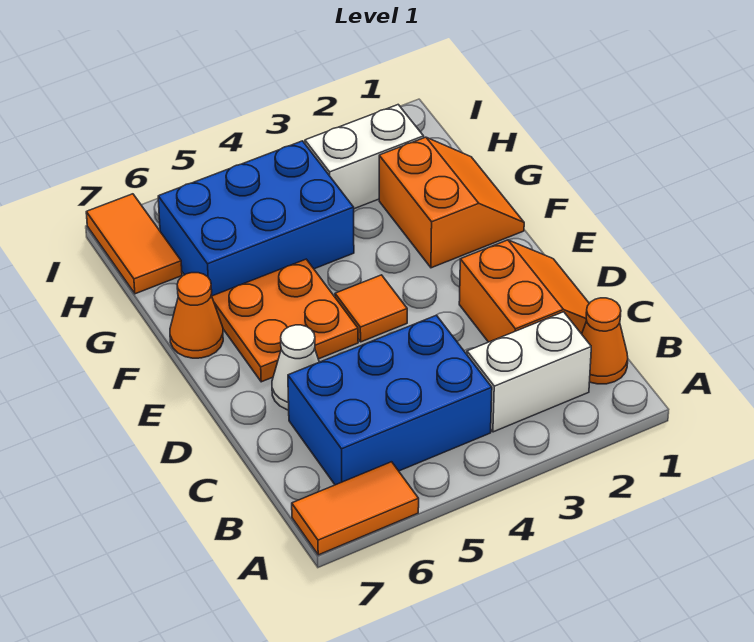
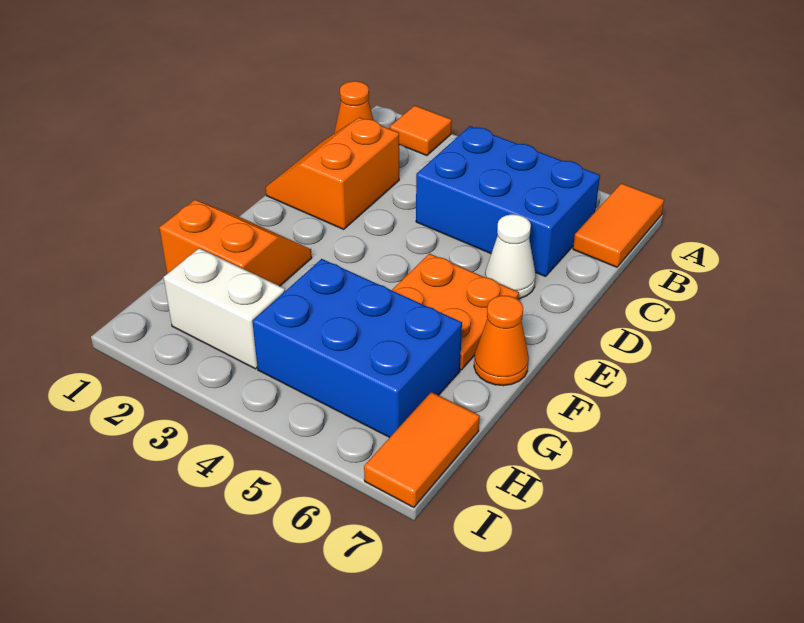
orange tile A6:A7 level 1 -> orange tile A7:B7 level 1
white brick B2:B3 level 1 -> none
orange tile E4 level 1 -> orange tile A2 level 1
orange slope F1:G2 level 1 top 2 -> orange slope F1:G2 level 1 top G

